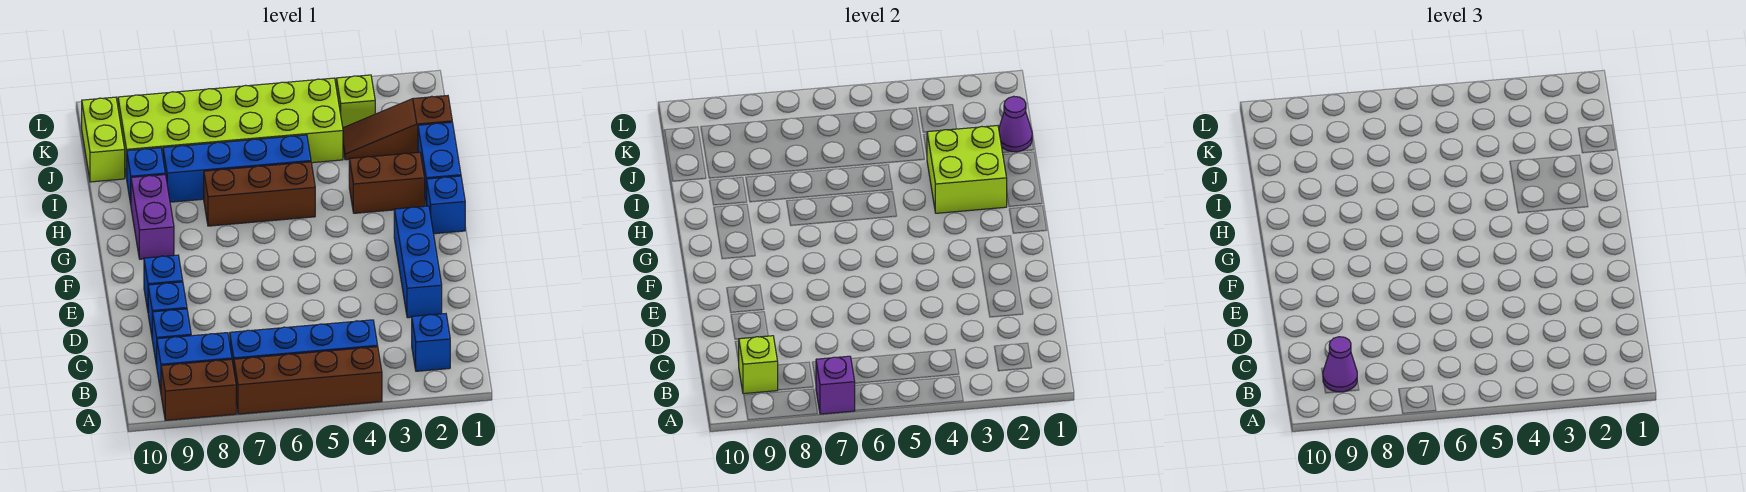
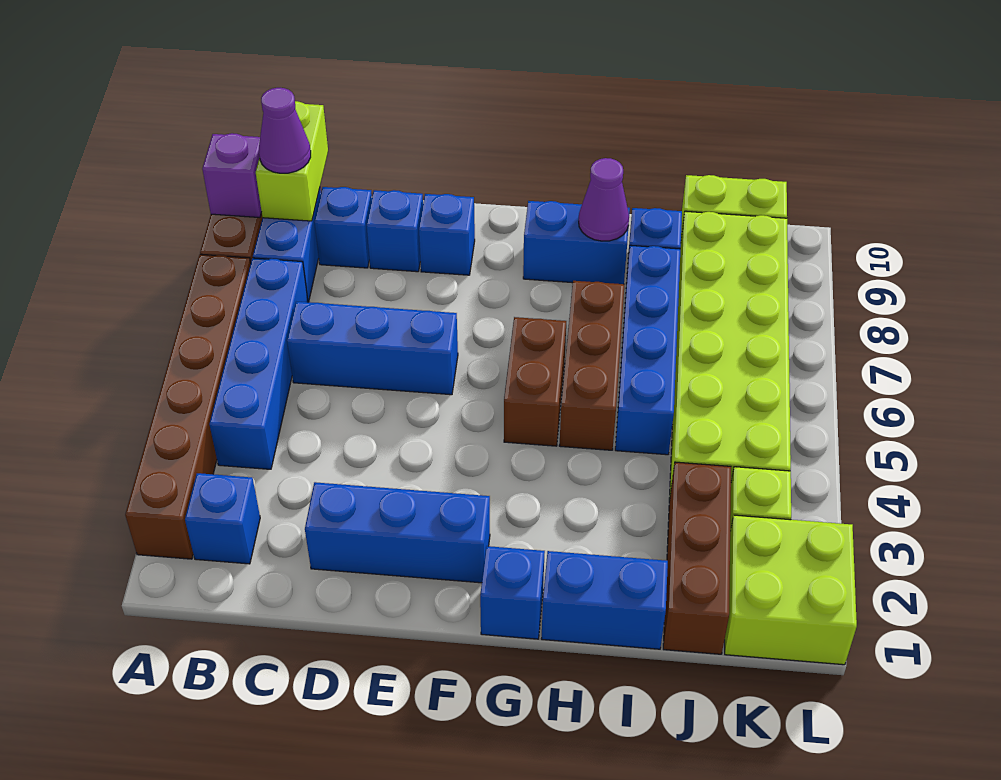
brown brick A4:A7 level 1 -> brown brick A2:A7 level 1
purple brick A7 level 2 -> purple brick A9 level 2
lime brick B9 level 2 -> lime brick B9:B10 level 2
none -> blue brick C6:E6 level 1
purple brick G9:H9 level 1 -> blue brick G9:H9 level 1
brown brick H2:H3 level 1 -> brown brick G5:G6 level 1
lime brick H2:I3 level 2 -> lime brick K1:L2 level 1
brown slope J1:J3 level 1 top 1 -> brown brick J1:J3 level 1
purple cone J1 level 2 -> purple cone H9 level 2

